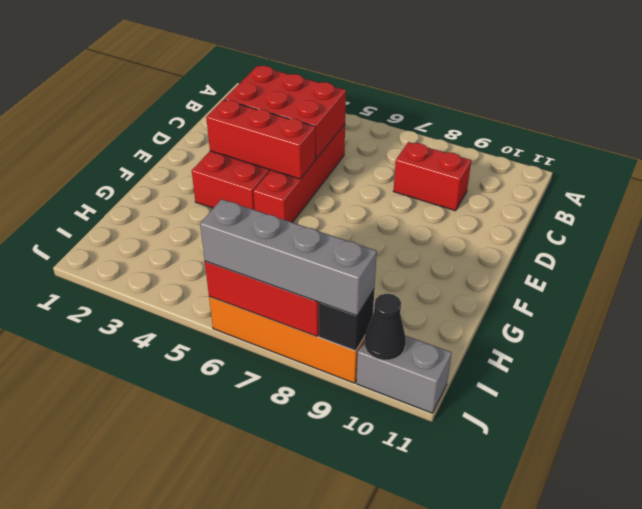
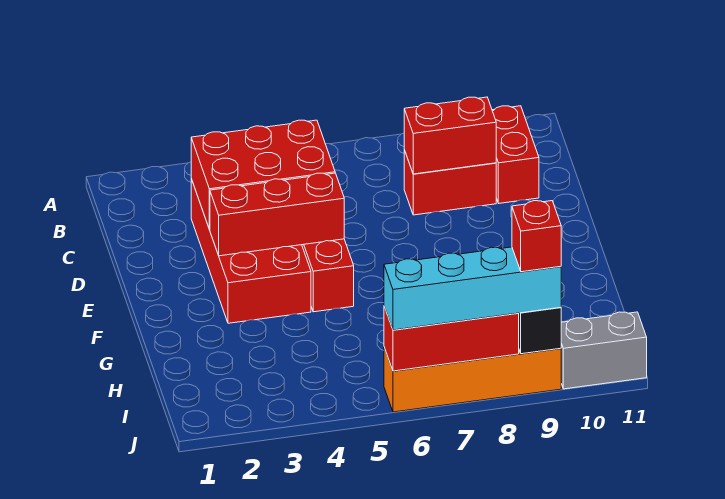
none -> red brick B10:C10 level 1
none -> red brick C8:C9 level 2
grey brick J6:J9 level 3 -> cyan brick J6:J9 level 3
none -> red brick J9 level 4
black cone J10 level 2 -> none

